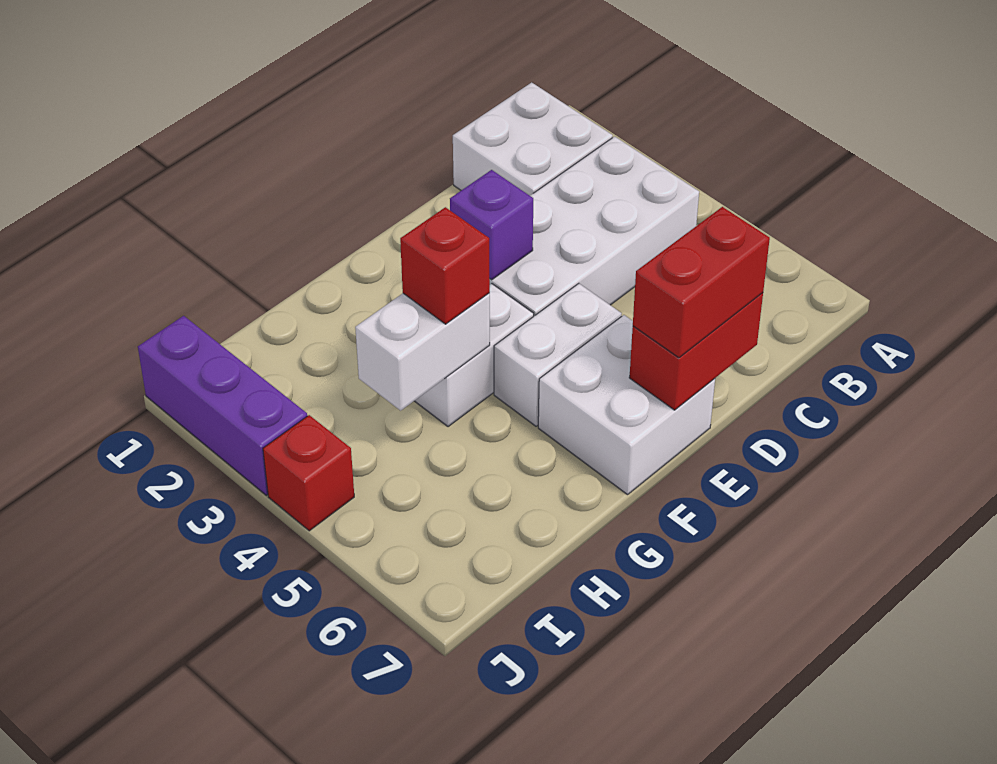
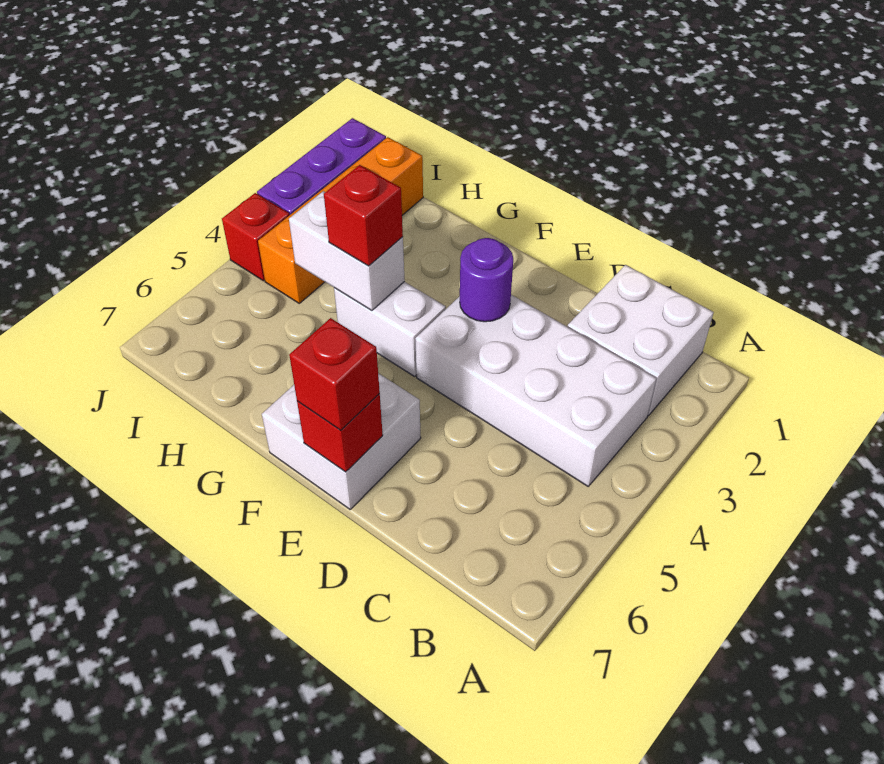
red brick D7:E7 level 2 -> red brick E7 level 2
red brick D7:E7 level 3 -> red brick E7 level 3
purple brick E3 level 2 -> purple round brick E3 level 2
white brick E5:F5 level 1 -> none
none -> orange brick I1:I4 level 1

